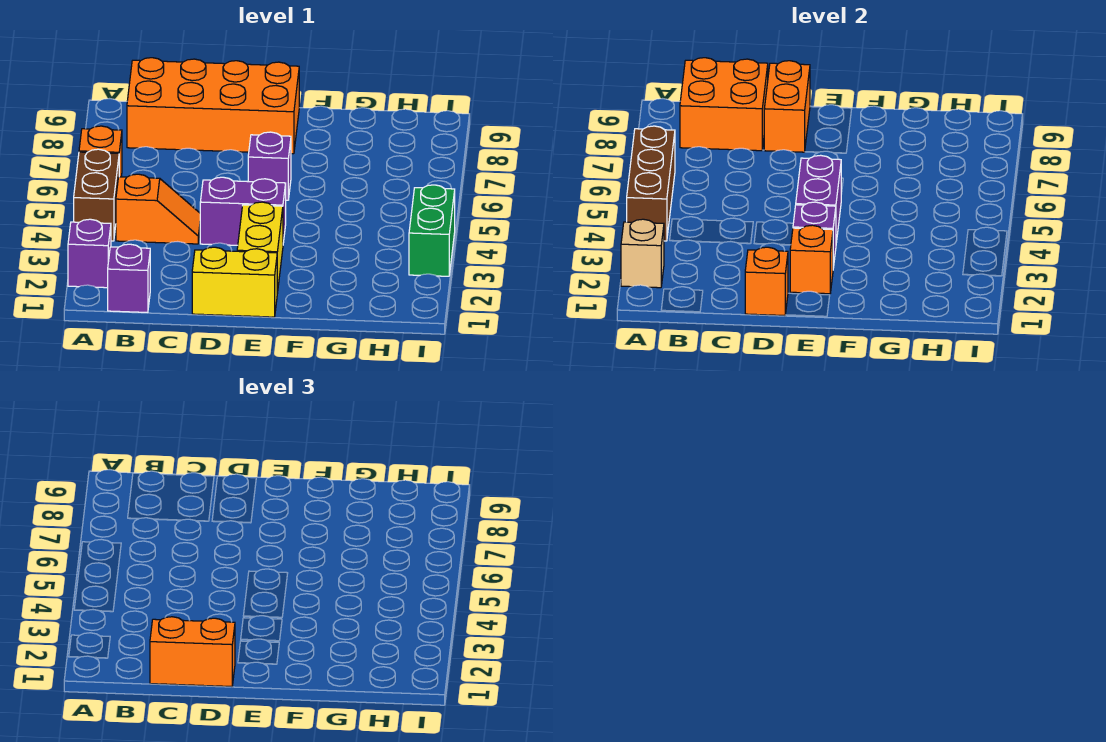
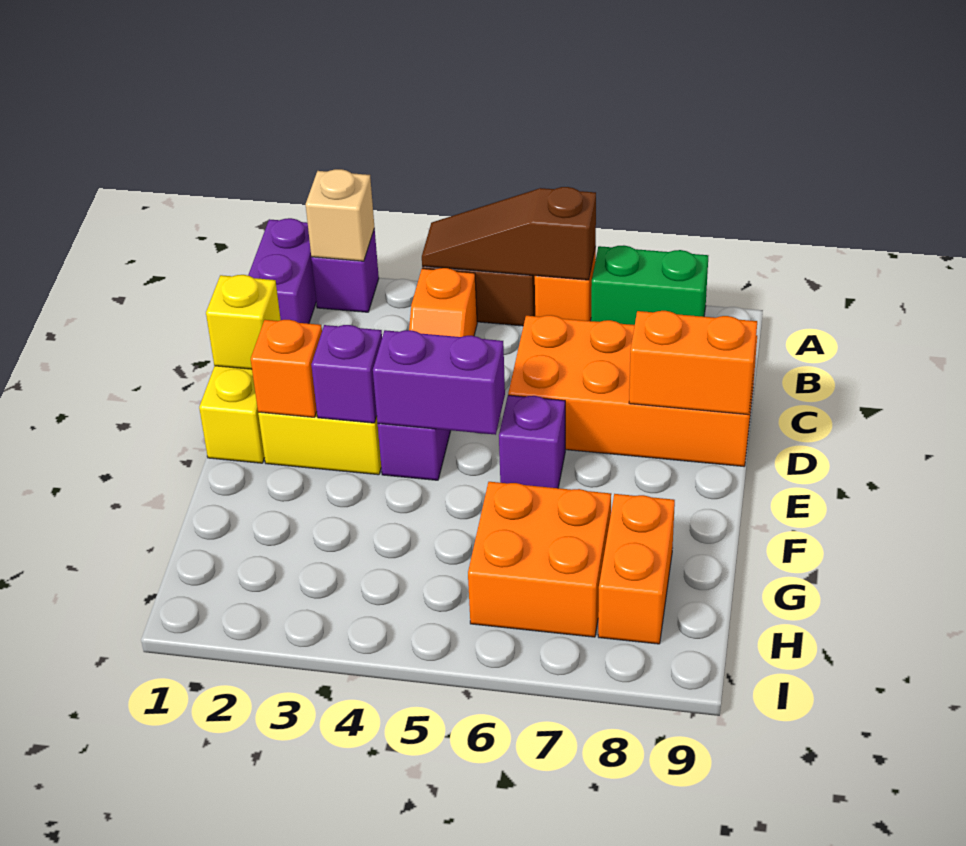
brown brick A4:A6 level 2 -> brown slope A4:A6 level 2 top 6
purple brick B1 level 1 -> purple brick A1:B1 level 1
orange brick B8:E9 level 1 -> orange brick C6:D9 level 1
orange brick B8:C9 level 2 -> orange brick G6:H7 level 1
orange brick C1:D1 level 3 -> orange brick G8:H8 level 1
orange brick D1 level 2 -> yellow brick D1 level 2
green brick I3:I4 level 1 -> green brick A7:A8 level 1

